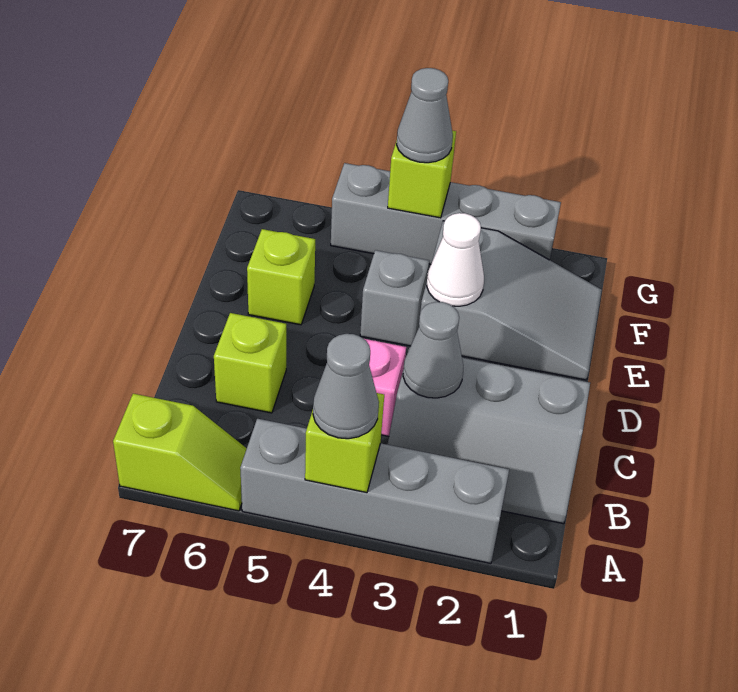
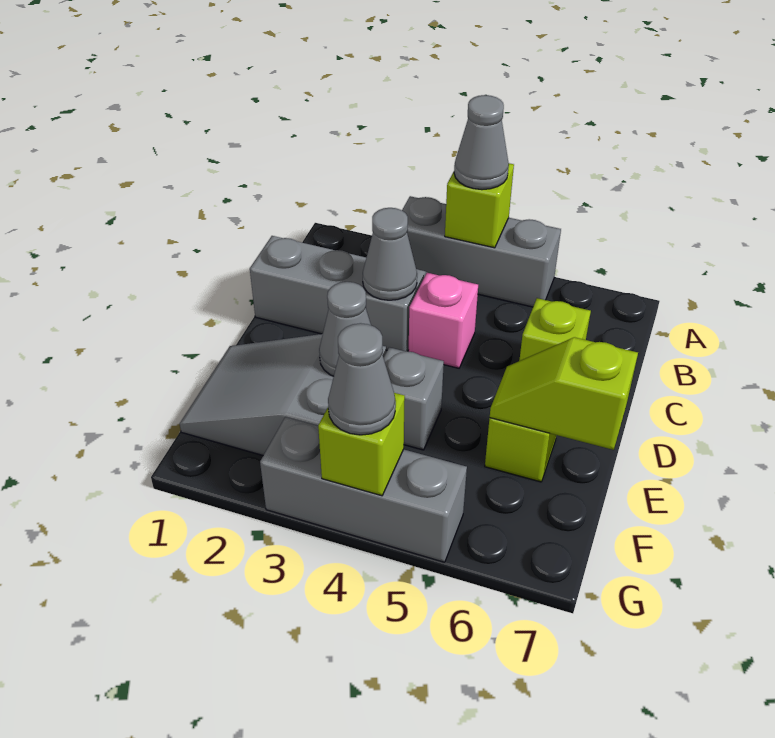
grey brick A2:A5 level 1 -> grey brick A3:A5 level 1
lime slope A6:A7 level 1 top 7 -> lime slope E6:E7 level 2 top 7
white cone E3 level 2 -> grey cone E3 level 2
grey brick G2:G5 level 1 -> grey brick G3:G5 level 1

